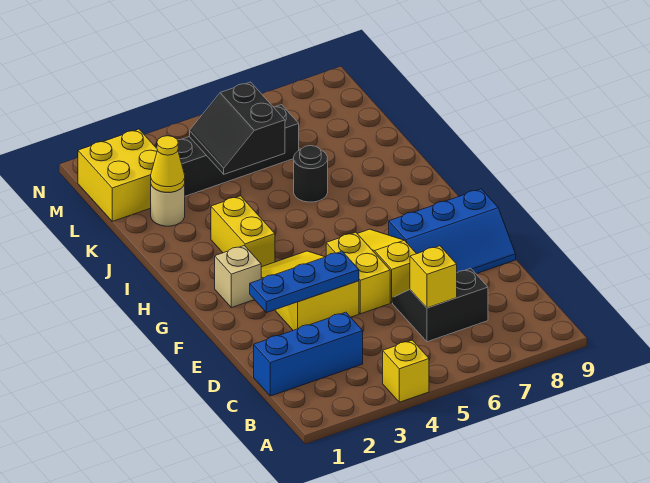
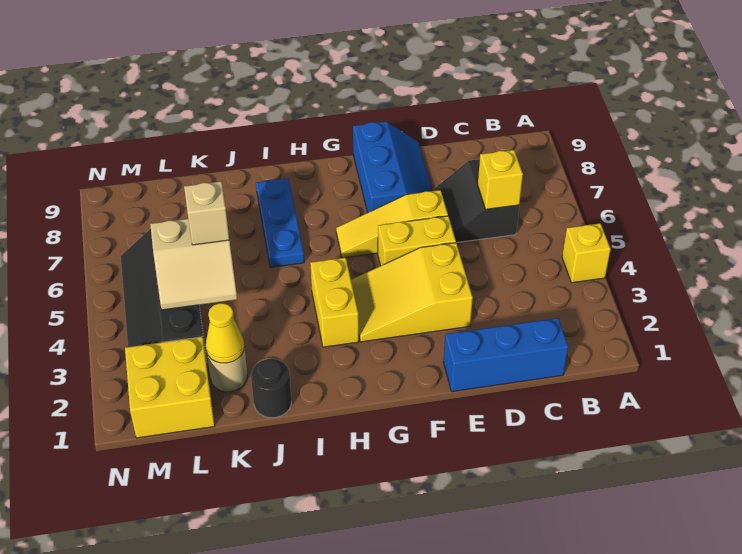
blue brick C1:C3 level 1 -> blue brick C1:E1 level 1
blue plate E2:E4 level 2 -> blue plate I6:I8 level 1
tan brick G2 level 1 -> tan brick K5 level 3
yellow brick H3:I3 level 1 -> yellow brick H3:H4 level 1
black round brick J6 level 1 -> black round brick J1 level 1
black slope K4:L5 level 2 top 5 -> tan slope K4:L5 level 2 top 5

